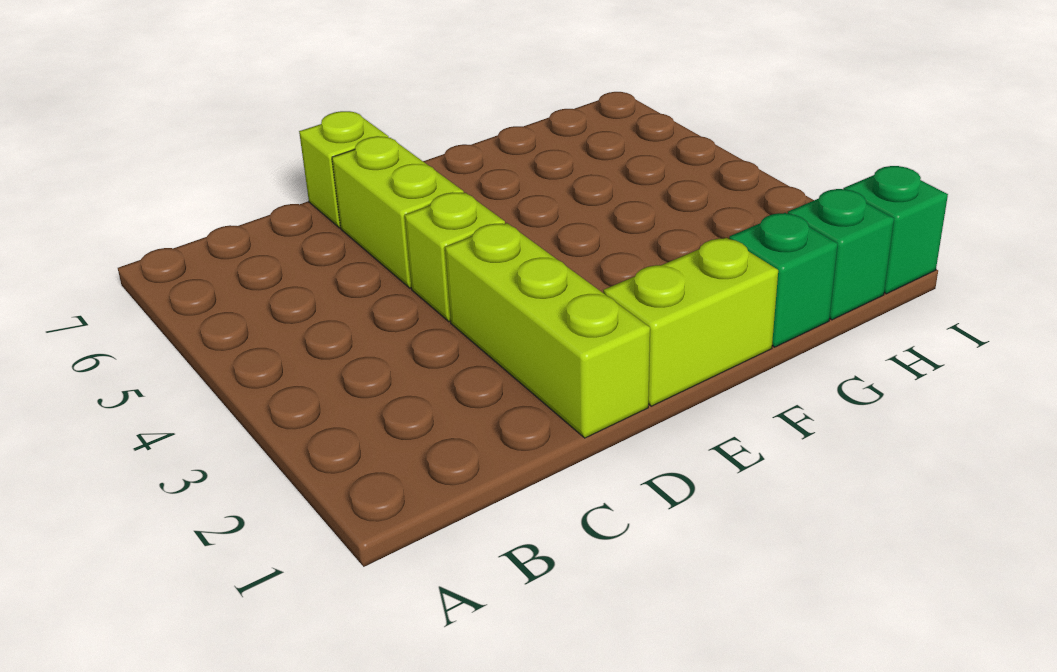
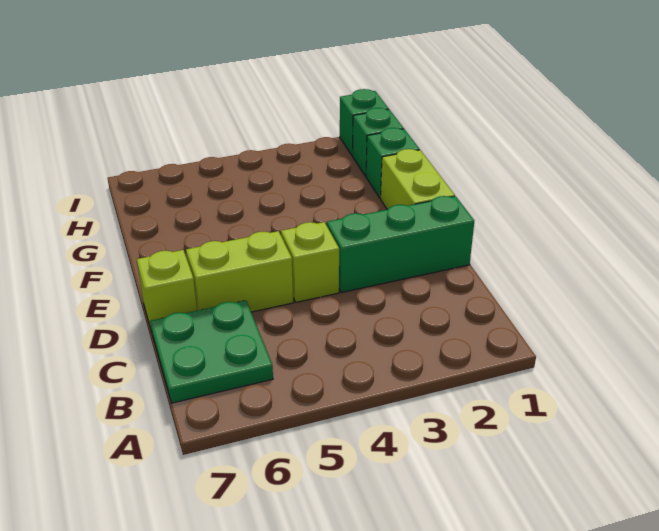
none -> green plate B6:C7 level 1
lime brick D1:D3 level 1 -> green brick D1:D3 level 1

